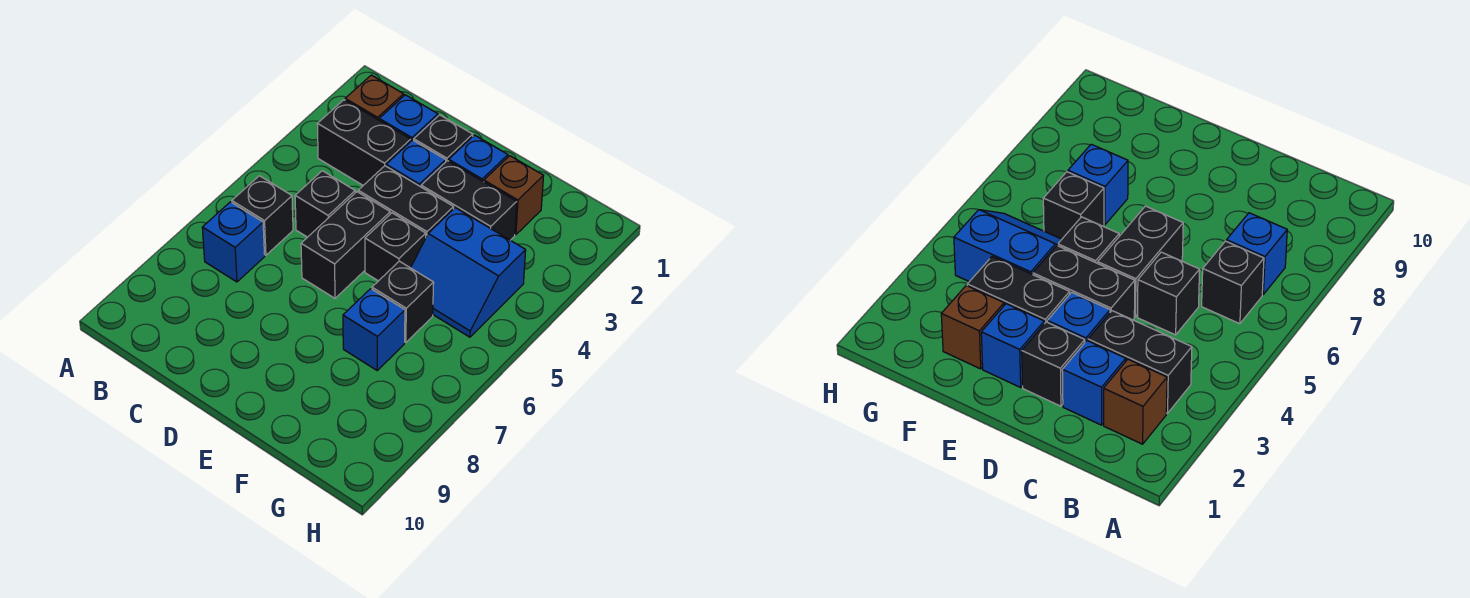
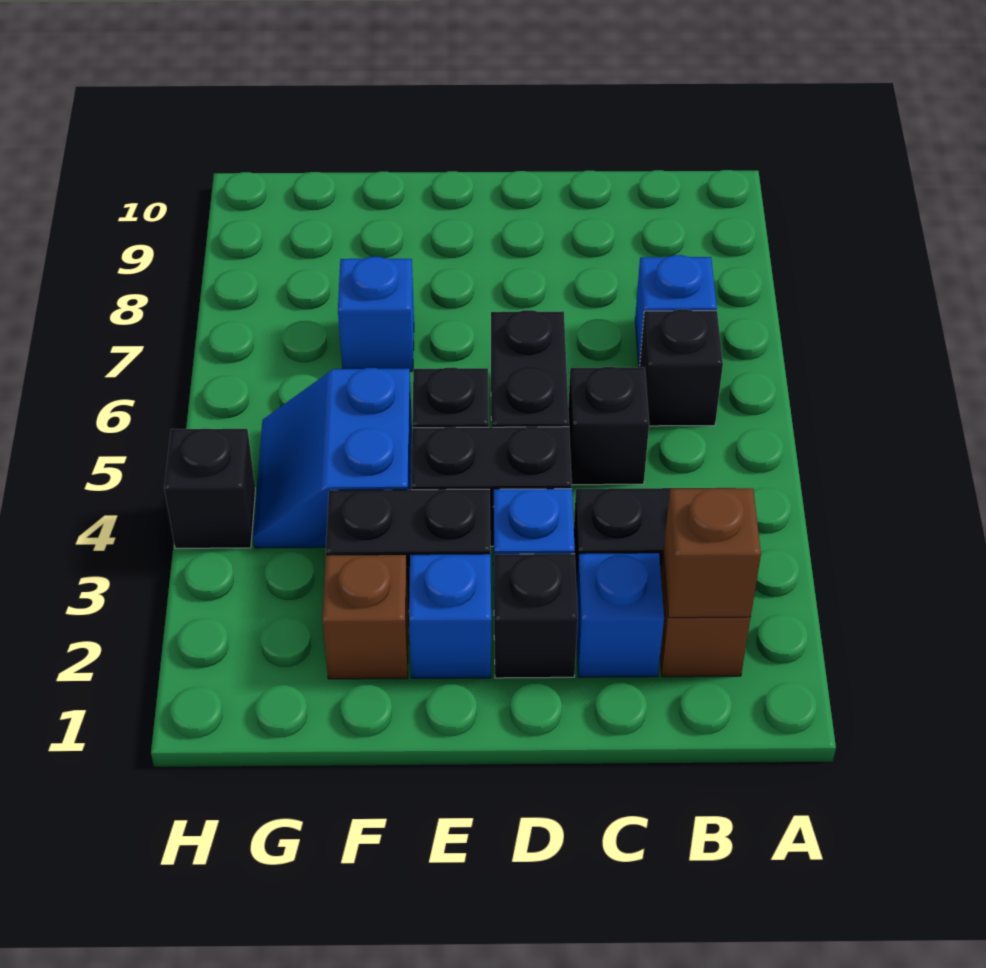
none -> brown brick B2 level 2
blue slope F4:G5 level 1 top 4 -> blue slope F4:G5 level 1 top F
black brick F6 level 1 -> black brick H4 level 1

